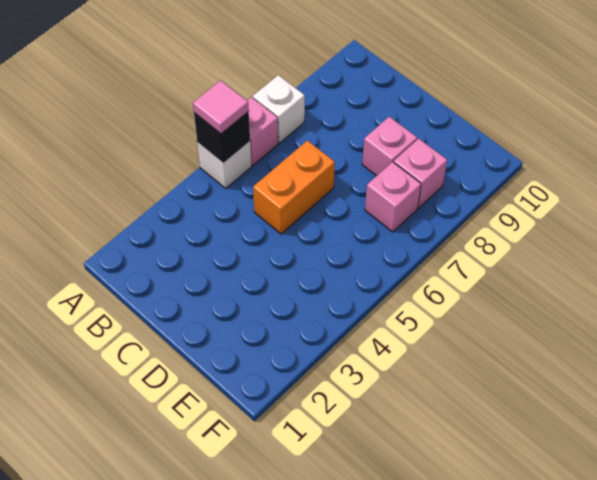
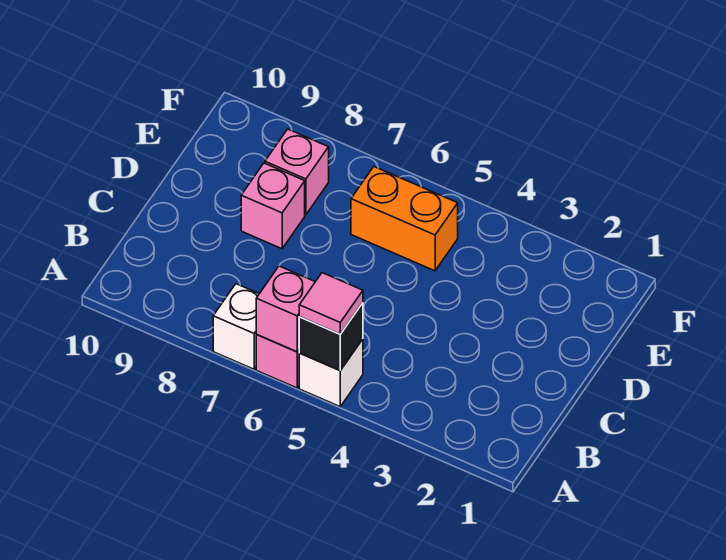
orange brick C5:C6 level 1 -> orange brick E5:E6 level 1
pink brick E7 level 1 -> pink brick A6 level 2

